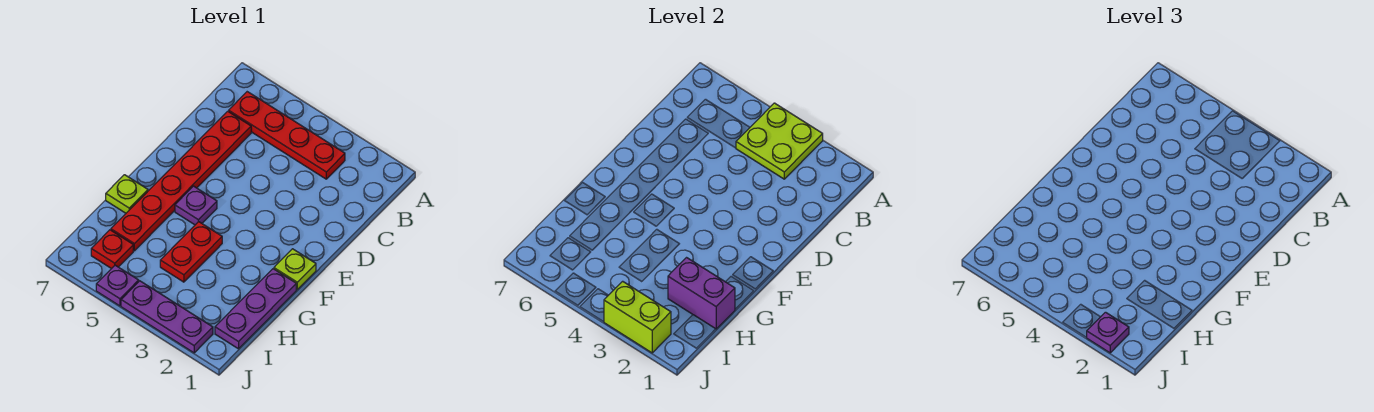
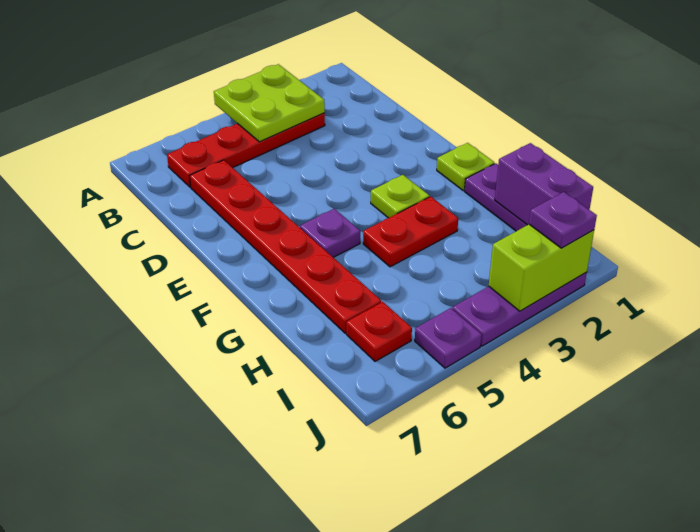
red plate G4:H4 level 1 -> red plate G3:G4 level 1
lime plate G7 level 1 -> lime plate F3 level 1
purple brick H1:H2 level 2 -> purple brick H1:I1 level 2

